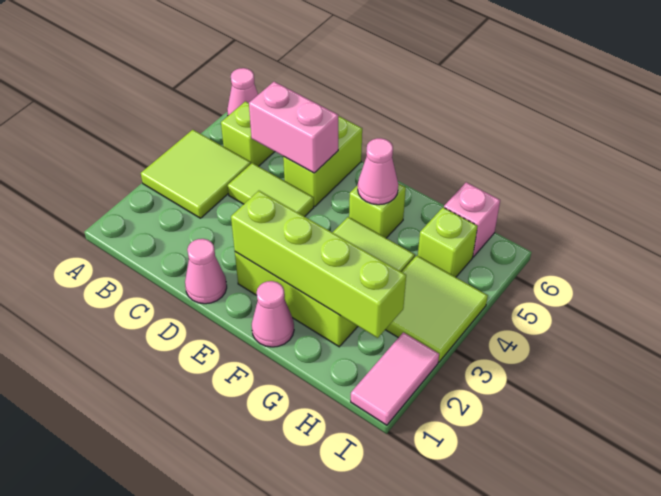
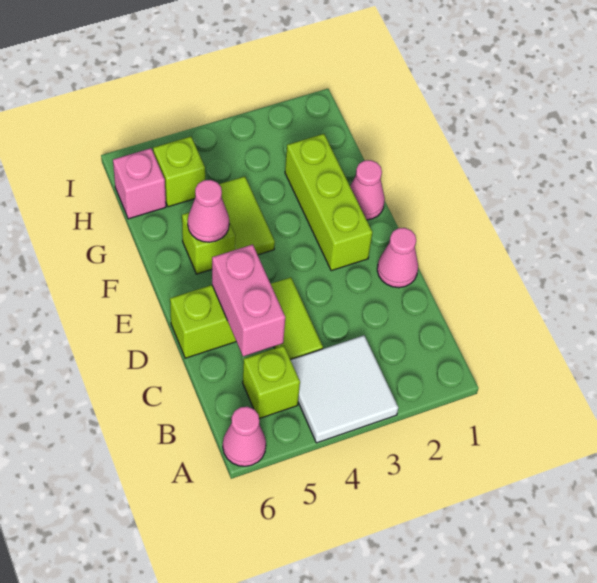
lime tile A3:B4 level 1 -> white tile A3:B4 level 1
lime brick E2:H2 level 2 -> none
lime tile H3:I4 level 1 -> none
pink tile I1:I2 level 1 -> none

